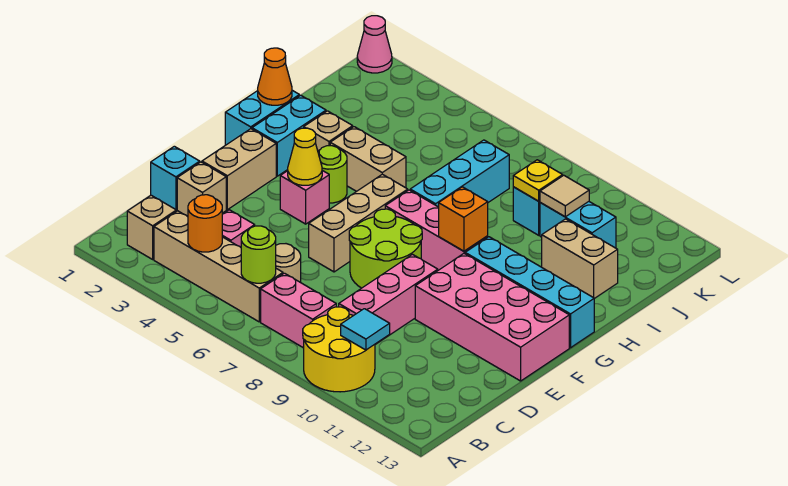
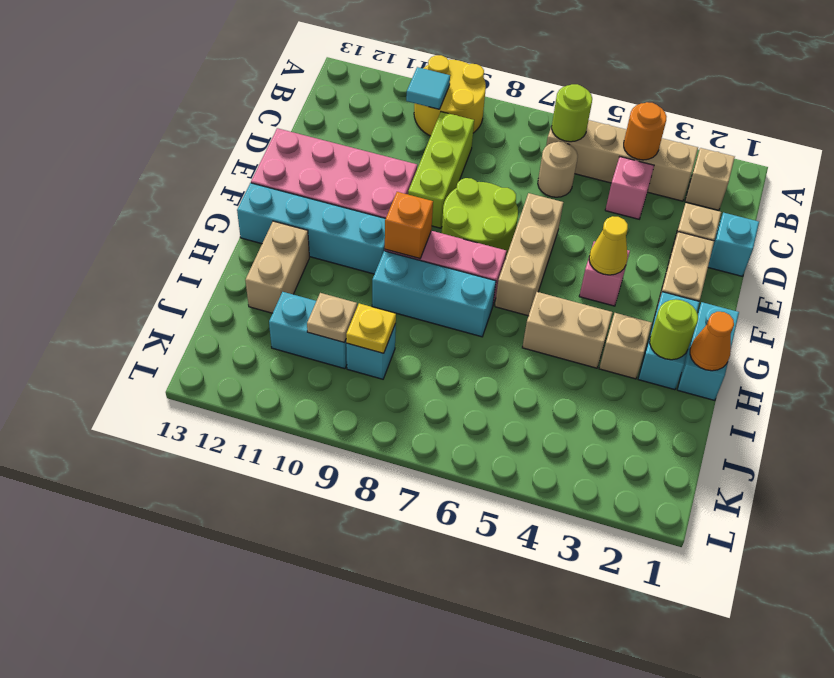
pink brick B7:B8 level 1 -> none
pink brick C9:E9 level 1 -> lime brick C9:E9 level 1
lime round brick G4 level 1 -> lime round brick H2 level 2
cyan brick H7:J7 level 1 -> cyan brick H7:H9 level 1
tan brick I11:I12 level 1 -> tan brick H12:I12 level 1
tan tile J10 level 2 -> tan plate J10 level 2
pink cone L1 level 1 -> none

